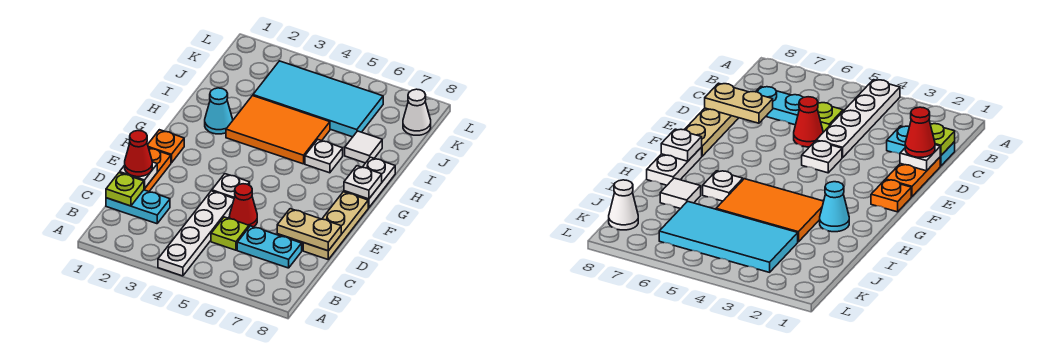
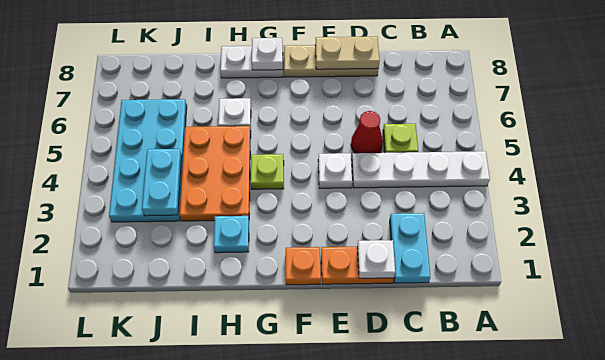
lime plate C1 level 2 -> lime plate G4 level 1
cyan plate C6:C7 level 1 -> cyan plate J3:J4 level 2
red cone D1 level 3 -> none
tan plate D7:D8 level 2 -> tan plate D8:E8 level 2
cyan cone H2 level 1 -> cyan plate H2 level 1
orange tile H3:I5 level 1 -> orange plate H3:I5 level 1
white tile I7 level 1 -> none
cyan tile J3:K6 level 1 -> cyan plate J3:K6 level 1
white cone K8 level 1 -> none

